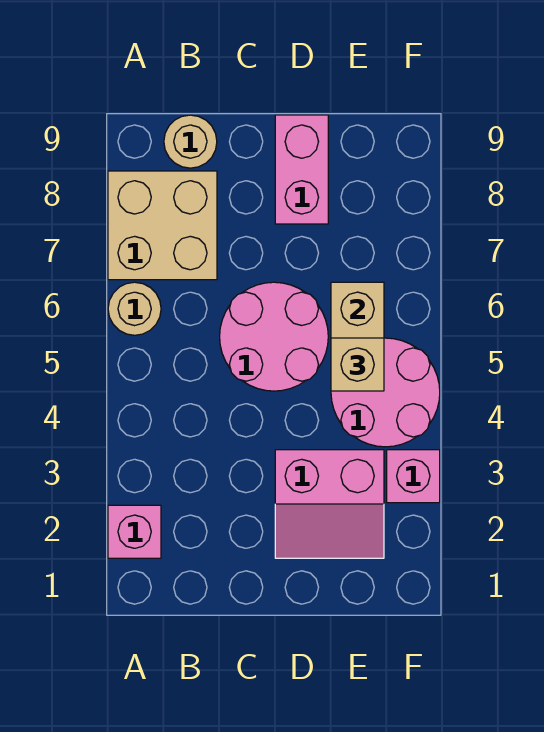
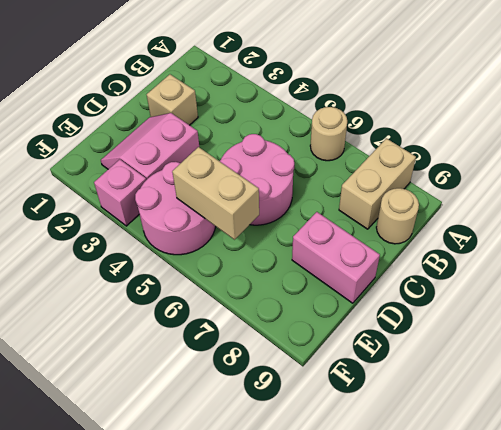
pink brick A2 level 1 -> none
tan brick A7:B8 level 1 -> tan brick A8:B8 level 1
tan brick E5 level 3 -> tan brick C2 level 1

